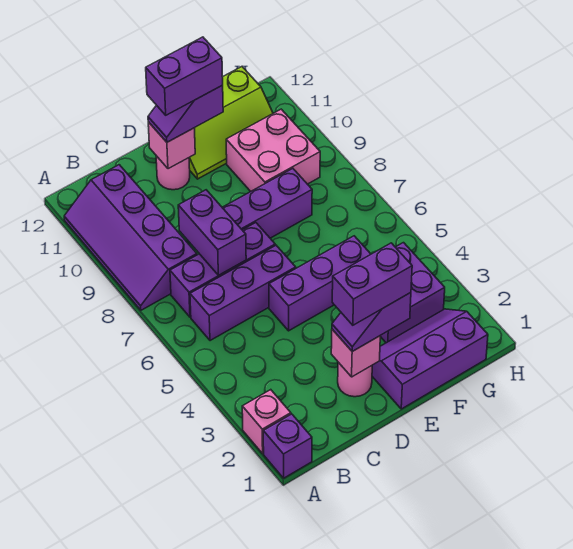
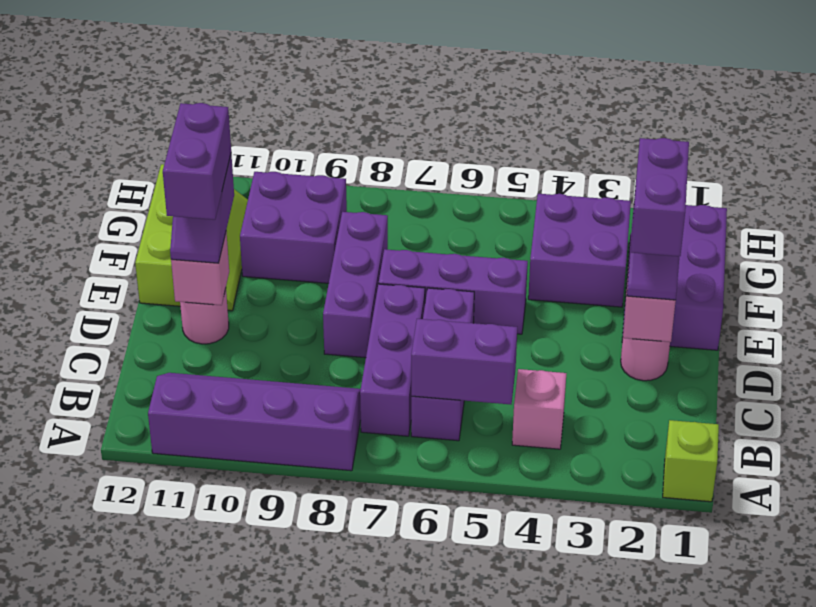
purple brick A1 level 1 -> lime brick A1 level 1
pink brick A2 level 1 -> pink brick B4 level 1
purple slope A8:B11 level 1 top B -> purple slope A8:B11 level 1 top A
purple brick C7:C8 level 2 -> purple brick B5:B6 level 2
purple brick D5:F5 level 1 -> purple brick E5:E7 level 1
pink brick F9:G10 level 1 -> purple brick F9:G10 level 1

